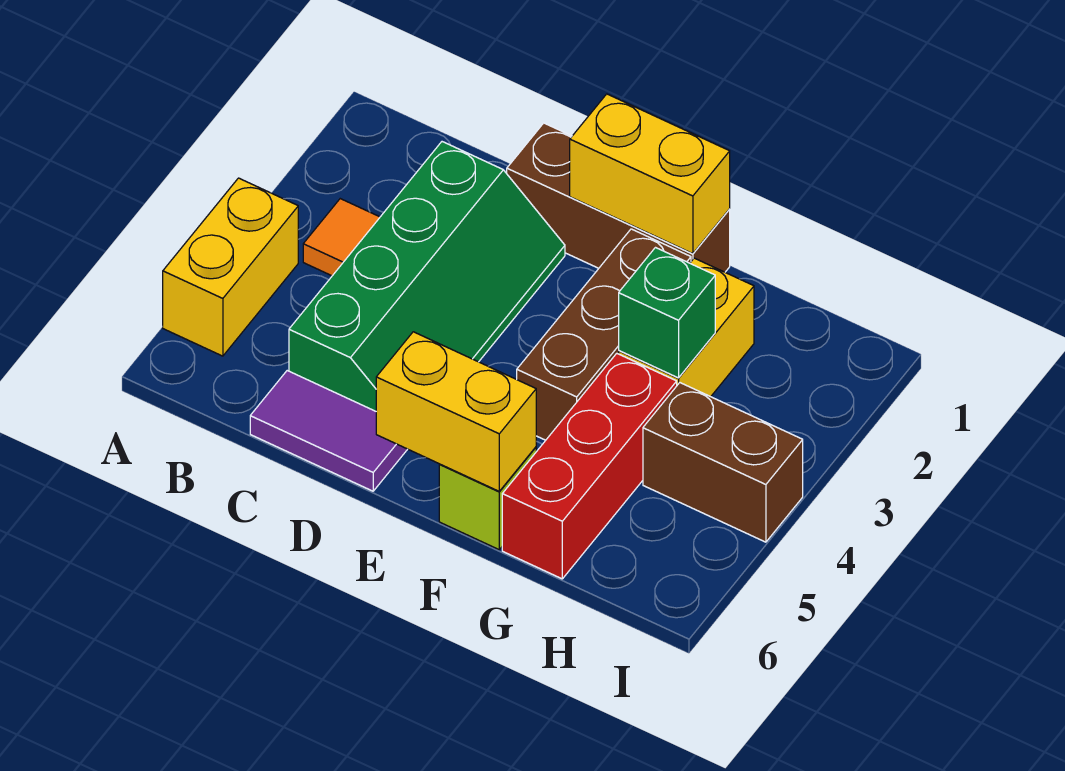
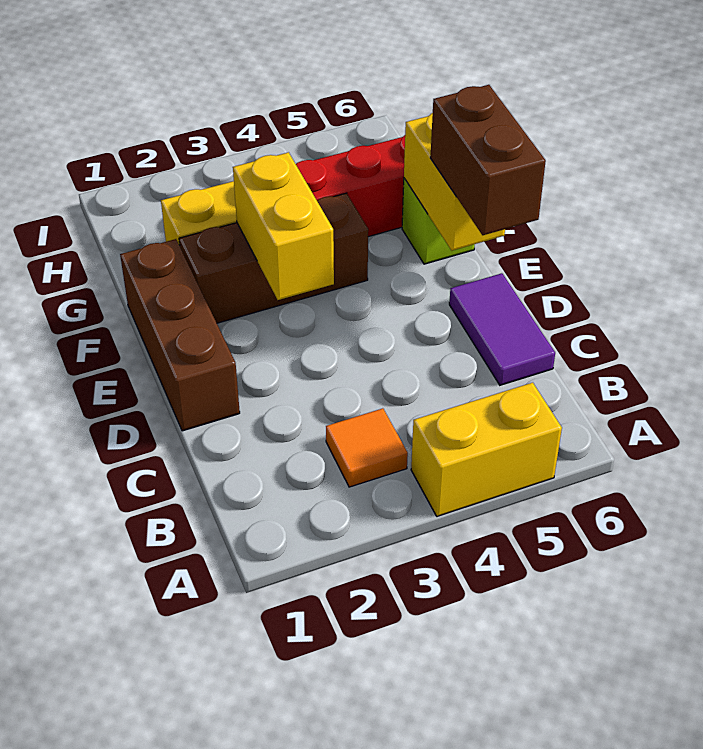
green slope C2:D5 level 1 top C -> none
yellow brick E1:F1 level 2 -> yellow brick E3:F3 level 2
green brick G3 level 2 -> none
brown brick H4:I4 level 1 -> brown brick D6:E6 level 3

